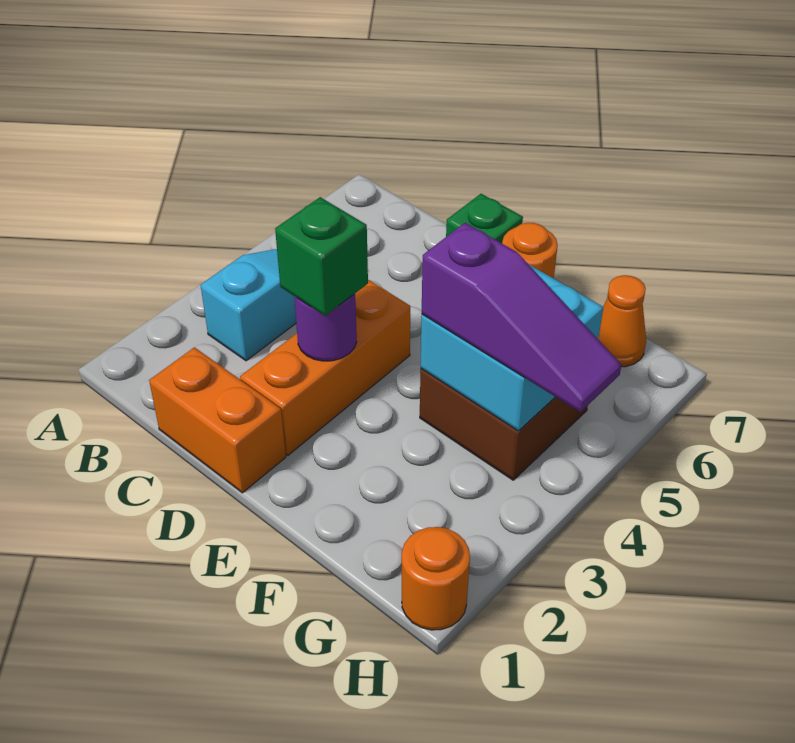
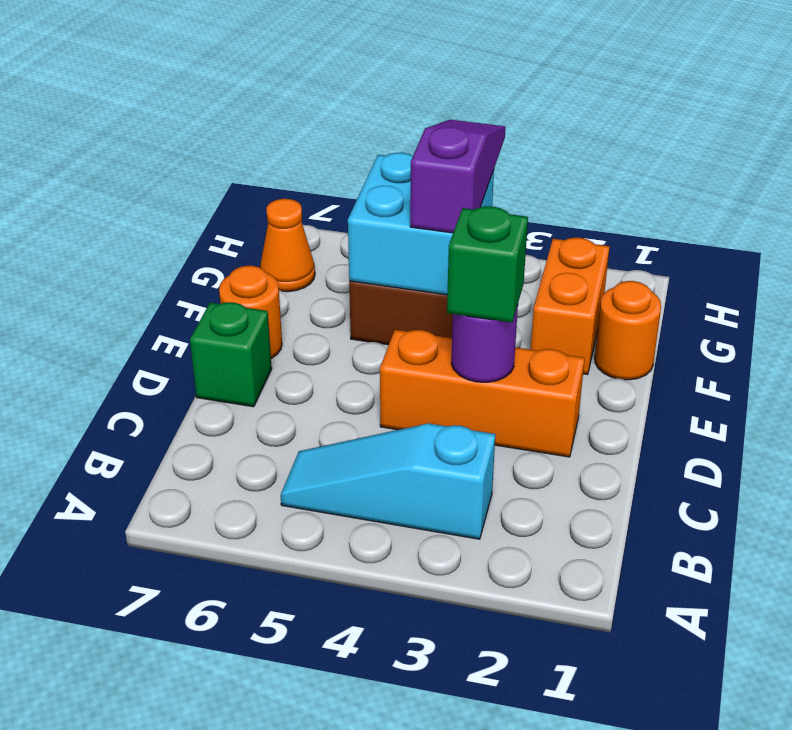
orange brick C1:D1 level 1 -> orange brick F2:G2 level 1
orange round brick H1 level 1 -> orange round brick F1 level 1

